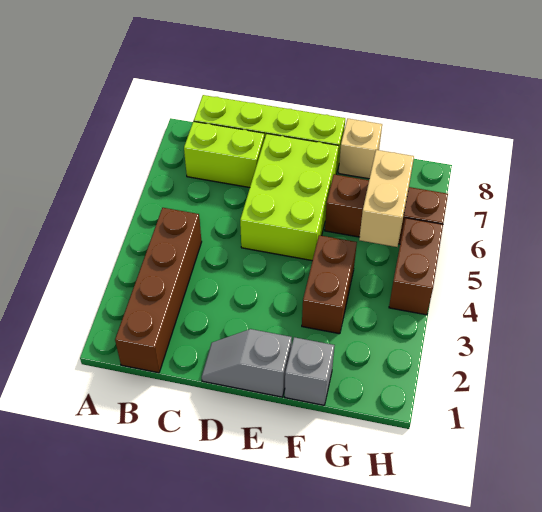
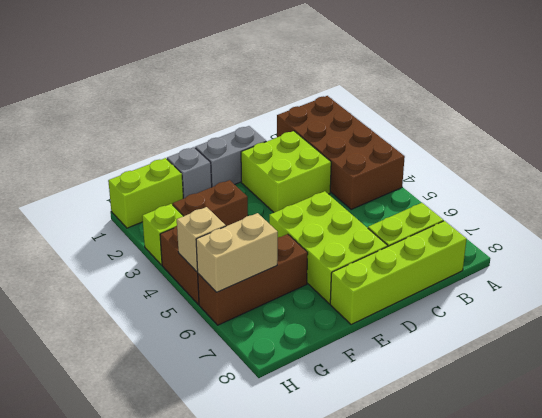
brown brick B1:B4 level 1 -> brown brick A1:B4 level 1
none -> lime brick C2:D3 level 1
grey slope D1:E1 level 1 top E -> grey brick D1:E1 level 1
brown brick F3:F4 level 1 -> brown brick F3:G3 level 1
tan brick F8 level 1 -> tan brick H5 level 2
none -> lime brick G1:H1 level 1
tan brick G5:G6 level 2 -> tan brick G6:H6 level 2
none -> lime brick H3 level 1

